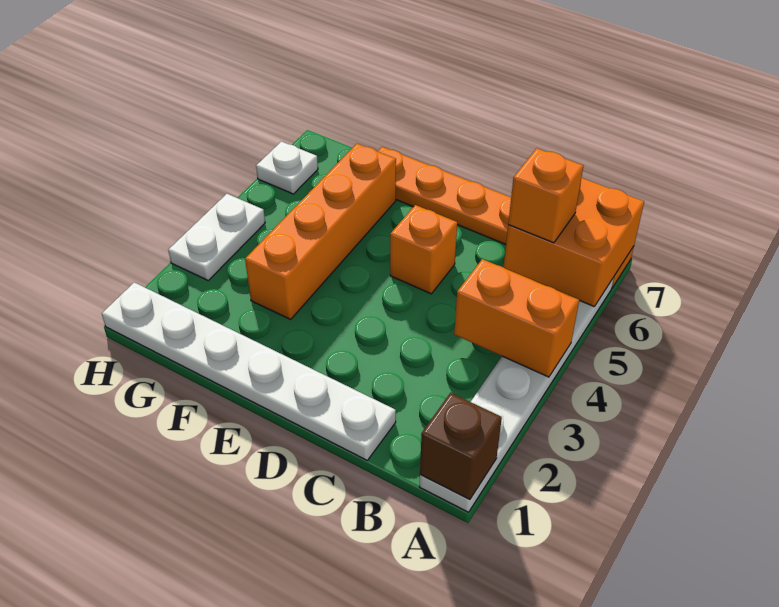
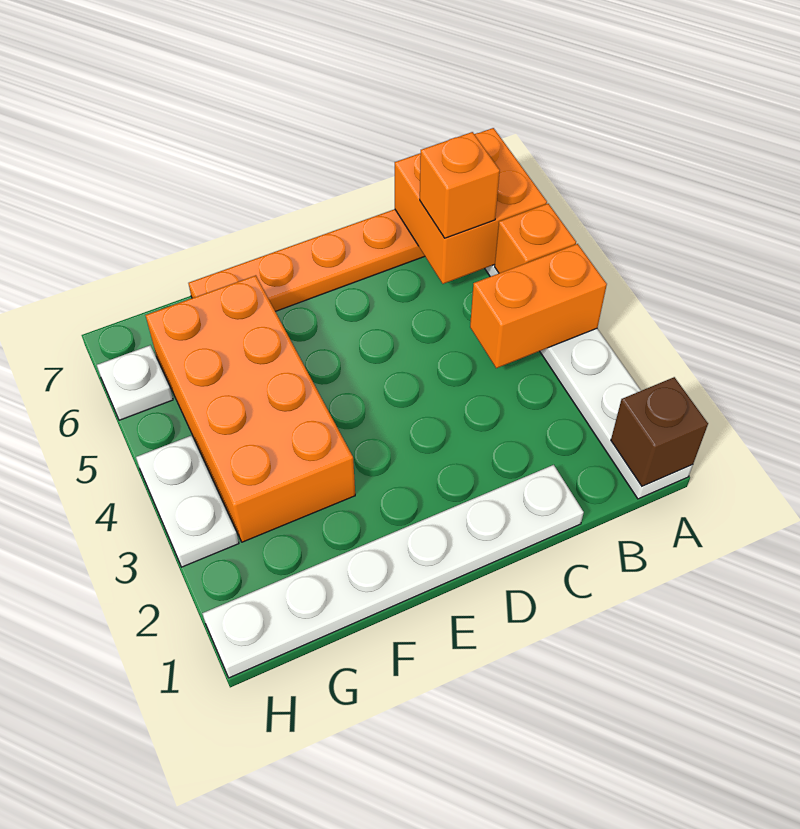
orange brick D5 level 1 -> orange brick A5 level 2
orange brick F3:F6 level 1 -> orange brick F3:G6 level 1

